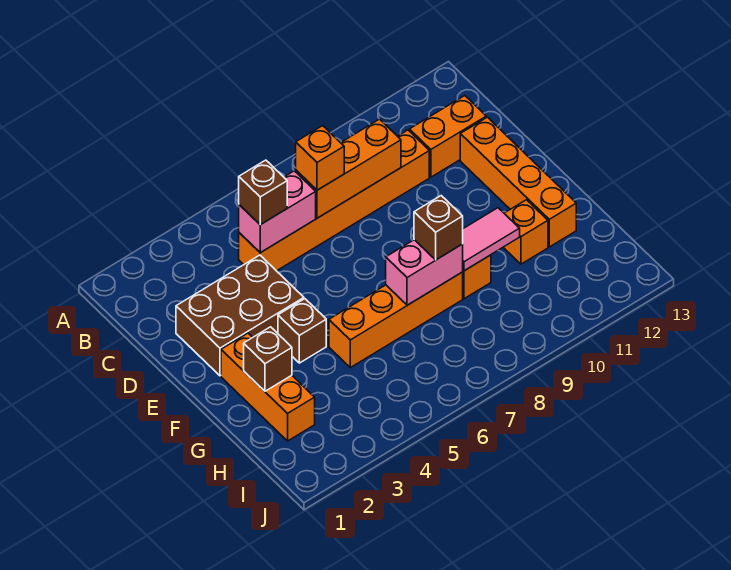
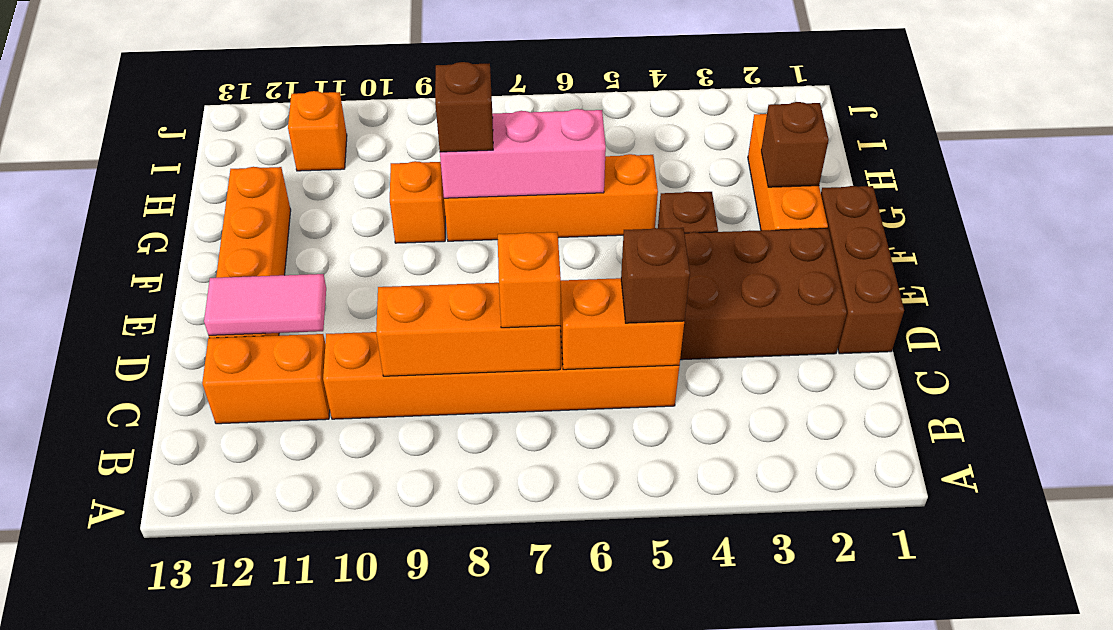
pink brick C5:C6 level 2 -> orange brick C5:C6 level 2
none -> brown brick D1:F1 level 1
pink brick G7:G8 level 2 -> pink brick G6:G8 level 2
pink tile G9:G10 level 2 -> pink tile D11:D12 level 2
orange brick G11 level 1 -> orange brick I11 level 1

